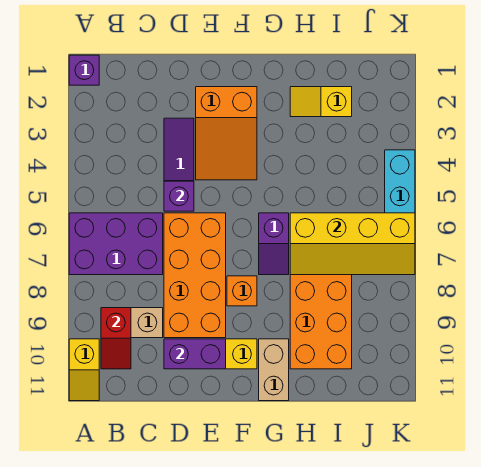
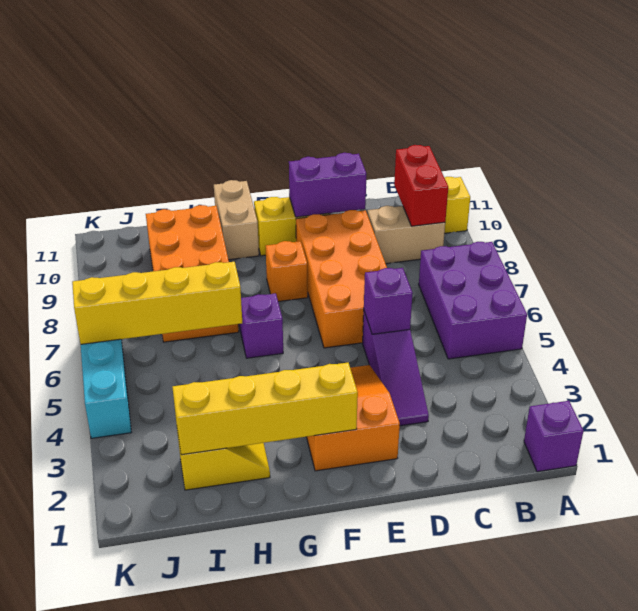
purple brick A6:C7 level 1 -> purple brick A5:B7 level 1
red slope B9:B10 level 2 top 9 -> red brick B9:B10 level 2
none -> yellow brick F2:I2 level 2

